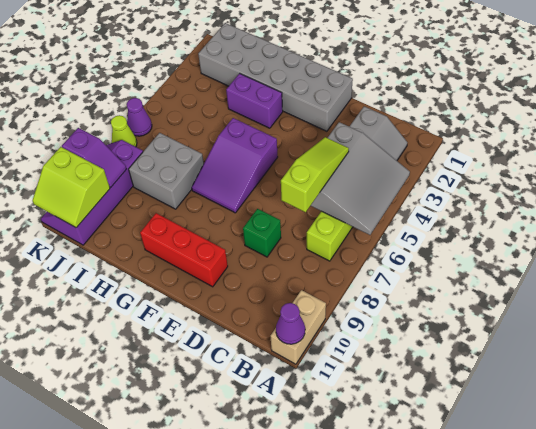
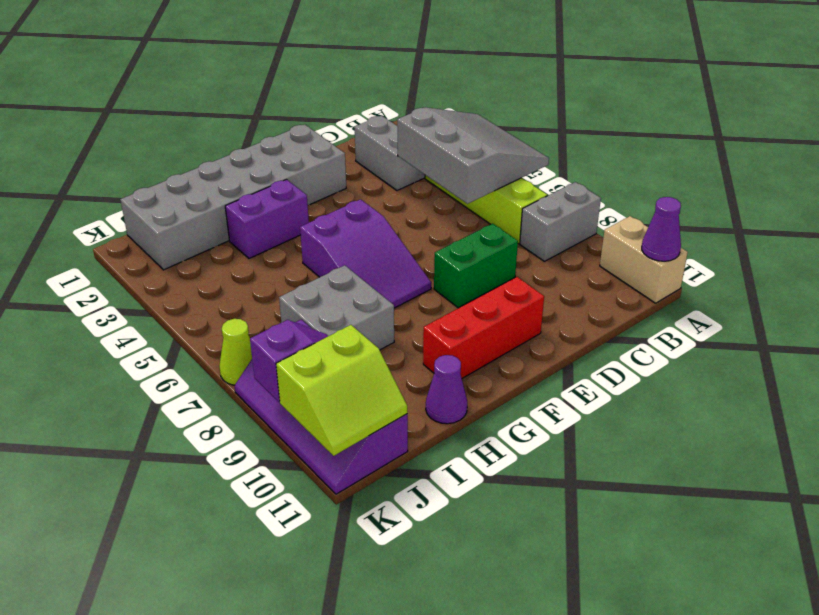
none -> grey brick A8:B8 level 1
lime slope C5:C7 level 3 top 7 -> none
green brick D8 level 1 -> green brick D8:E8 level 1
purple cone K6 level 1 -> purple cone H11 level 1

